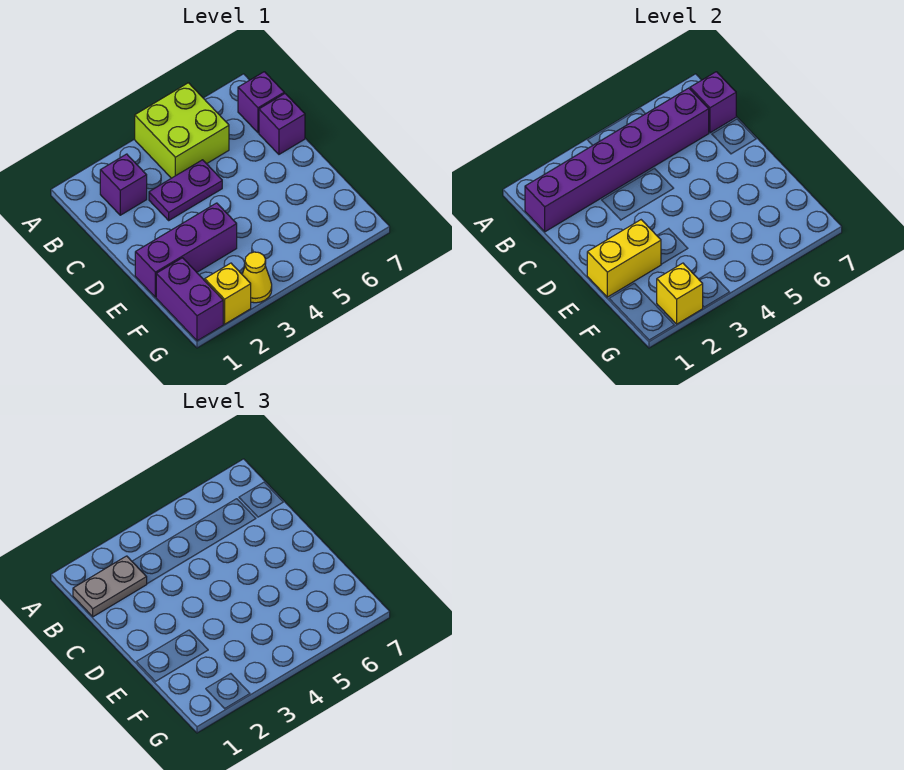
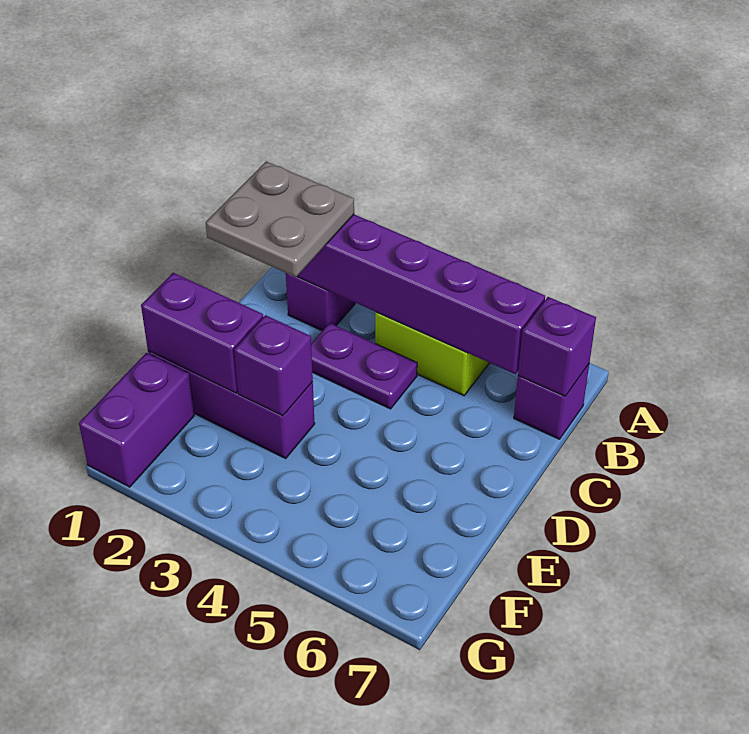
grey plate B1:B2 level 3 -> grey plate B1:C2 level 3
purple brick C7 level 1 -> purple brick E3 level 2
yellow brick E1:E2 level 2 -> purple brick E1:E2 level 2
yellow brick G2 level 1 -> none
yellow brick G2 level 2 -> none
yellow cone G3 level 1 -> none

